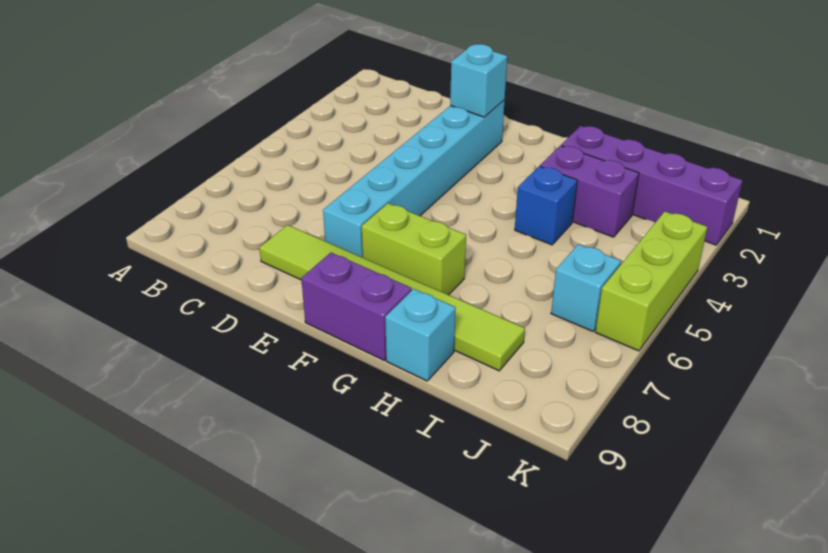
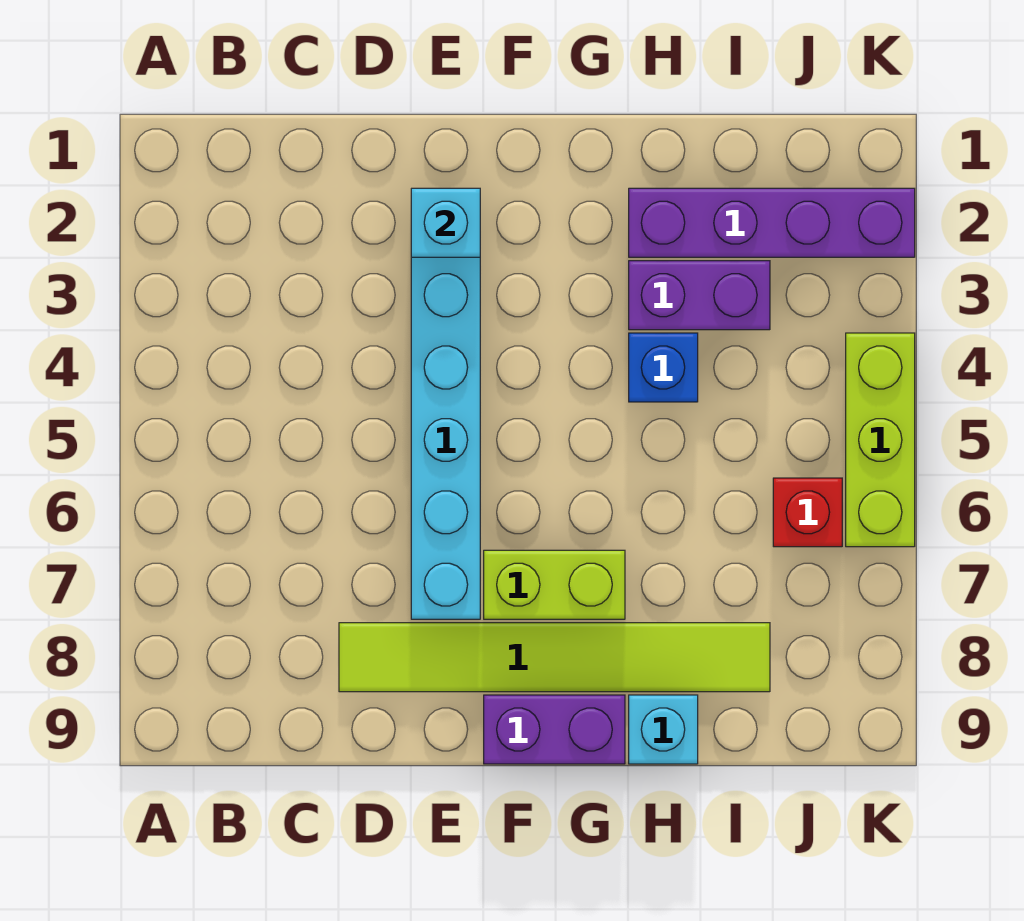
cyan brick J6 level 1 -> red brick J6 level 1

